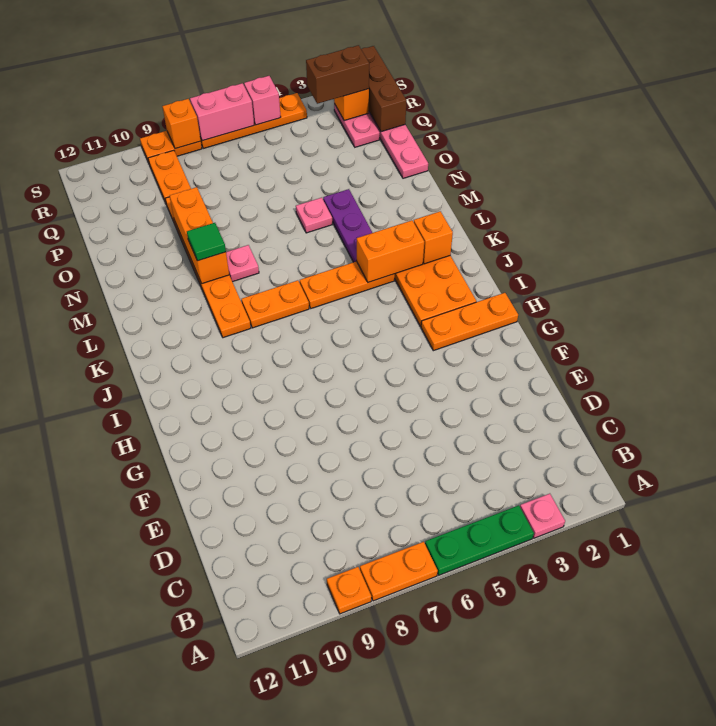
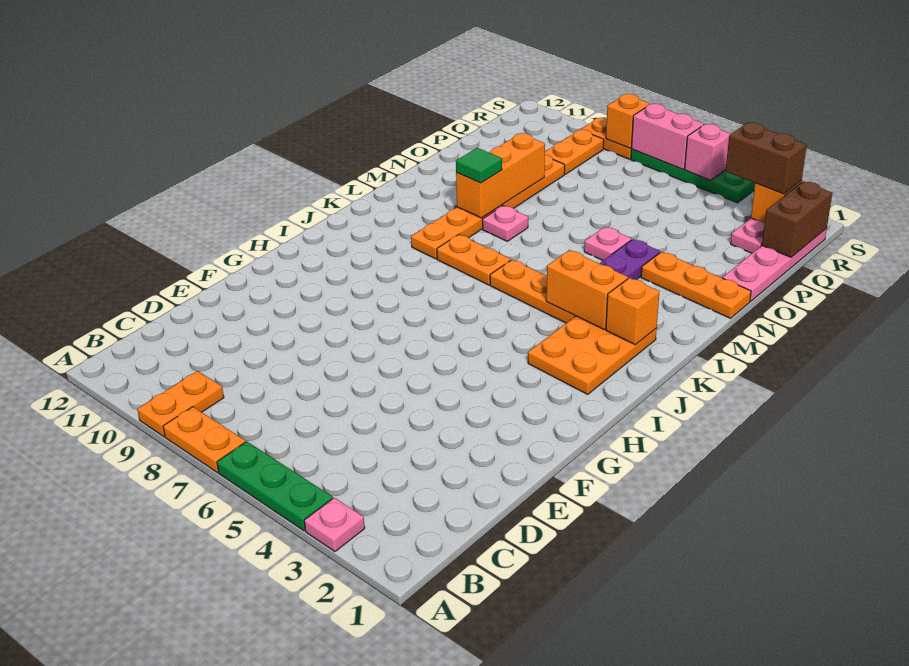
orange plate A9 level 1 -> orange plate A9:B9 level 1
orange plate H1:H3 level 1 -> orange plate N1:N3 level 1
brown brick Q1:S1 level 2 -> brown brick Q1:R1 level 2
orange plate S4:S7 level 1 -> green plate S4:S7 level 1

